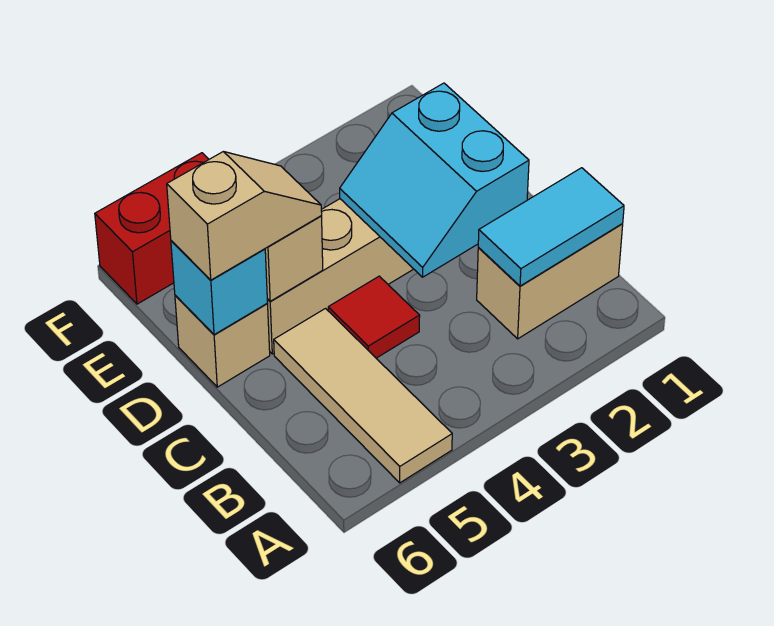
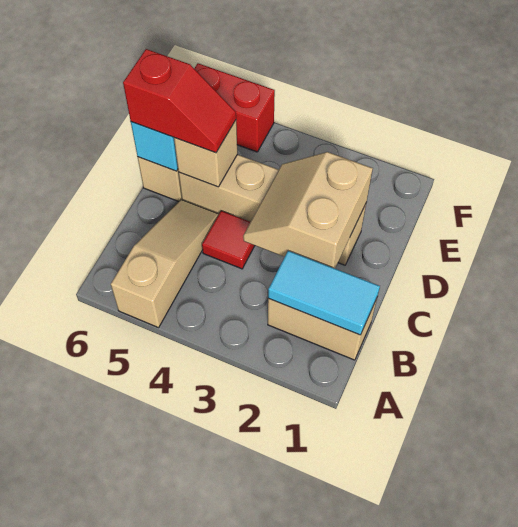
tan tile A5:C5 level 1 -> tan slope A5:C5 level 1 top A
cyan slope C2:D3 level 2 top 2 -> tan slope C2:D3 level 2 top 2
tan slope D5:D6 level 3 top 6 -> red slope D5:D6 level 3 top 6

